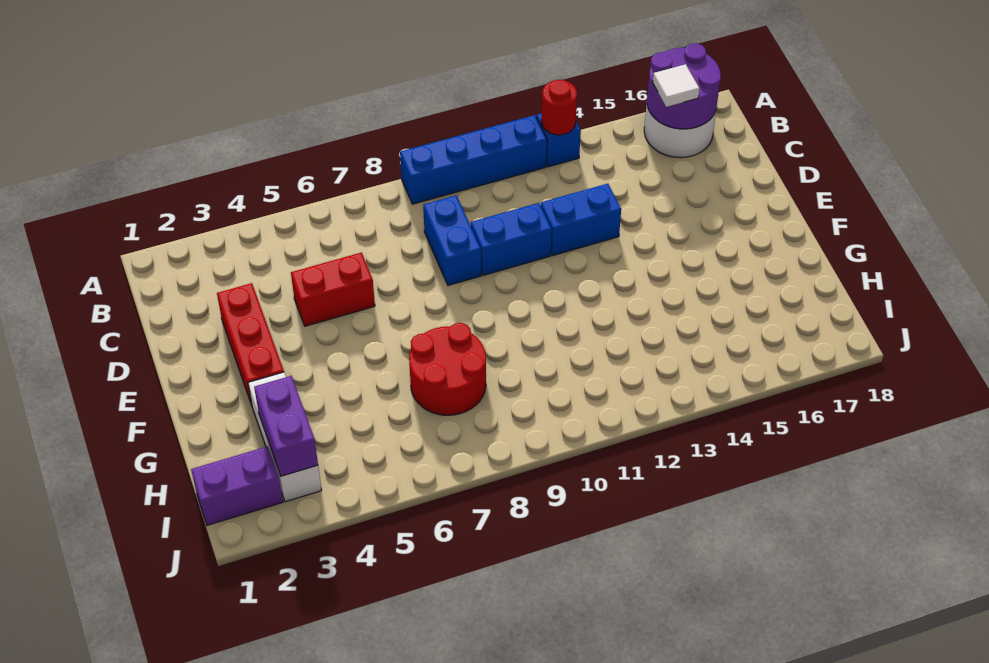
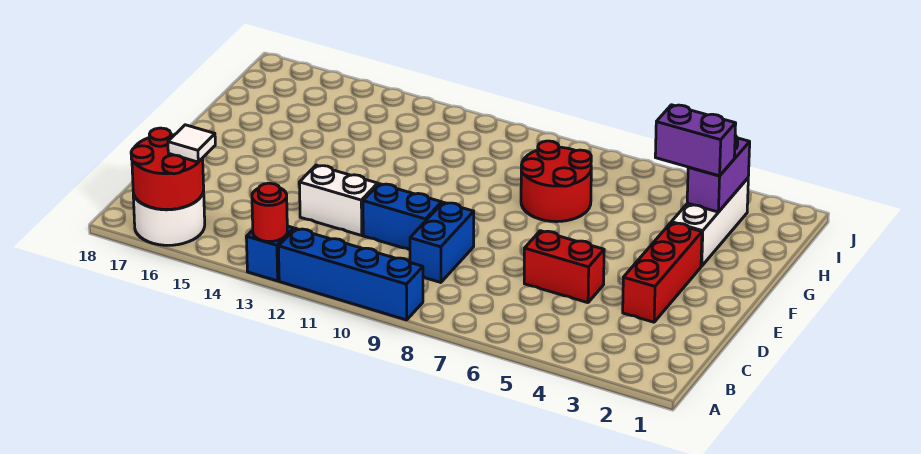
purple round brick A16:B17 level 2 -> red round brick A16:B17 level 2
blue brick D12:D13 level 1 -> white brick D12:D13 level 1
purple brick I1:I2 level 1 -> purple brick H3:H4 level 3

